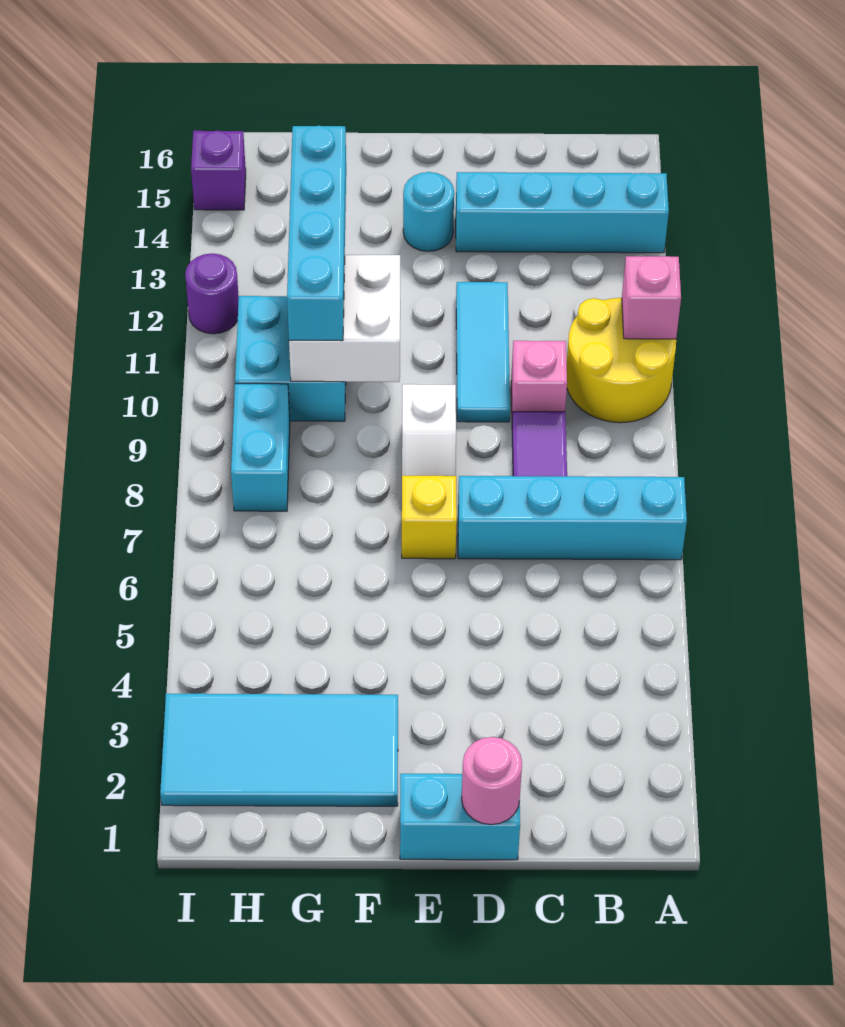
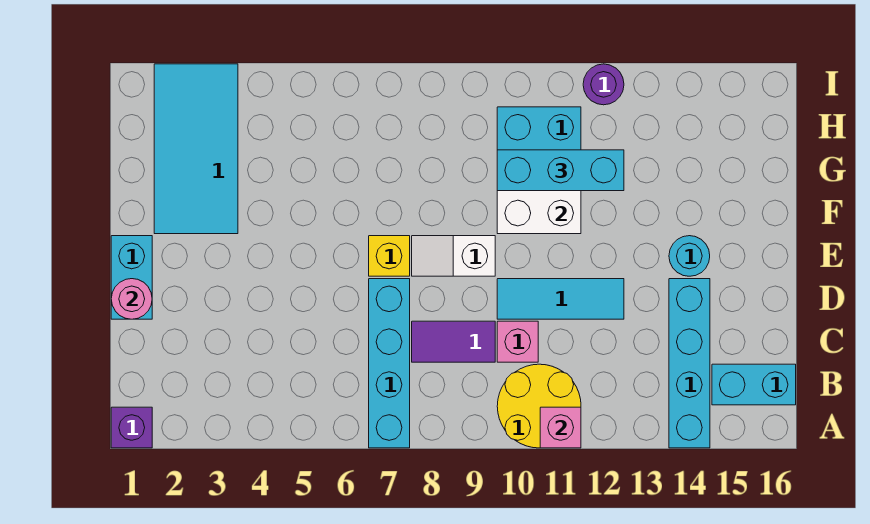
cyan brick G10:G13 level 3 -> cyan brick G10:G12 level 3
cyan brick H8:H9 level 1 -> cyan brick B15:B16 level 1
purple brick I15 level 1 -> purple brick A1 level 1

